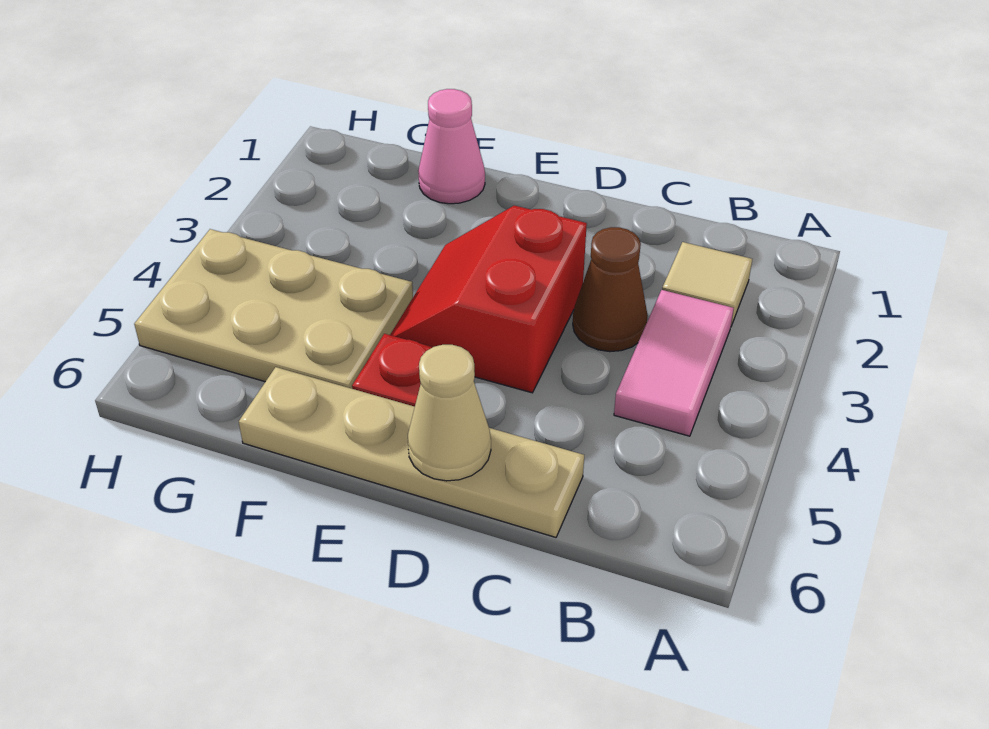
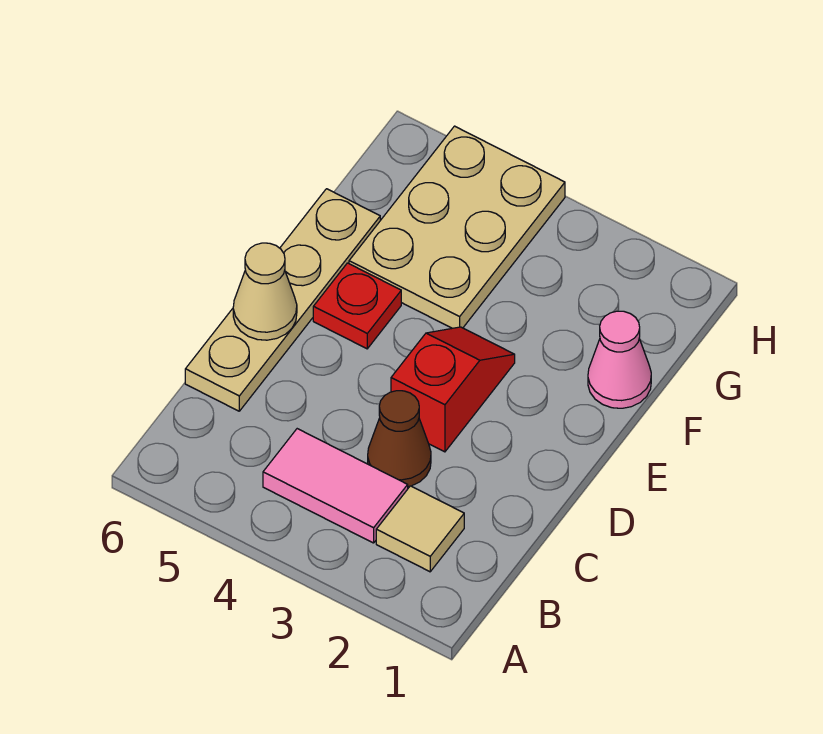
red slope D3:E4 level 1 top D -> red slope D3:E3 level 1 top D

